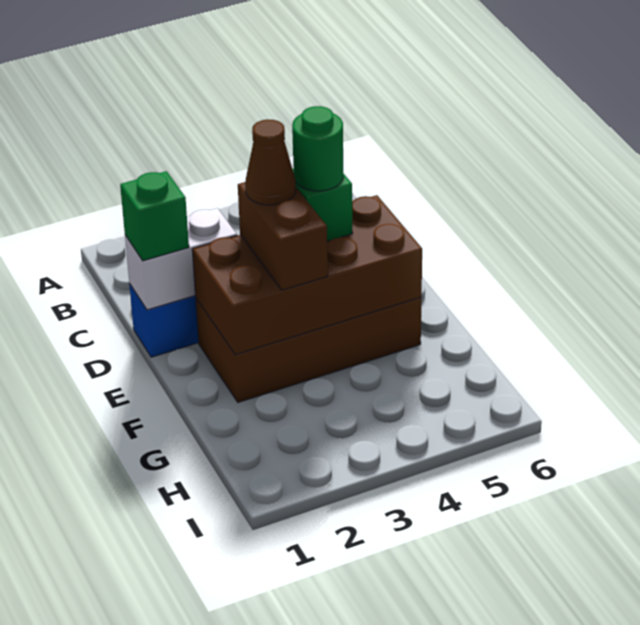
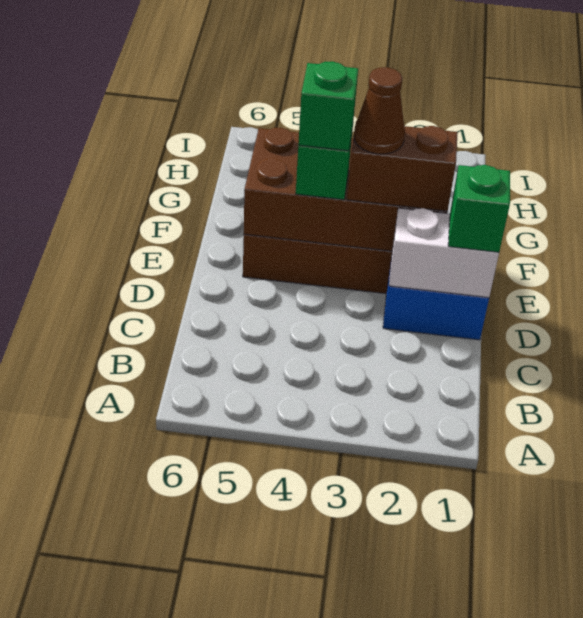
brown brick E3:F3 level 3 -> brown brick E2:E3 level 3
green round brick E4 level 4 -> green brick E4 level 4

